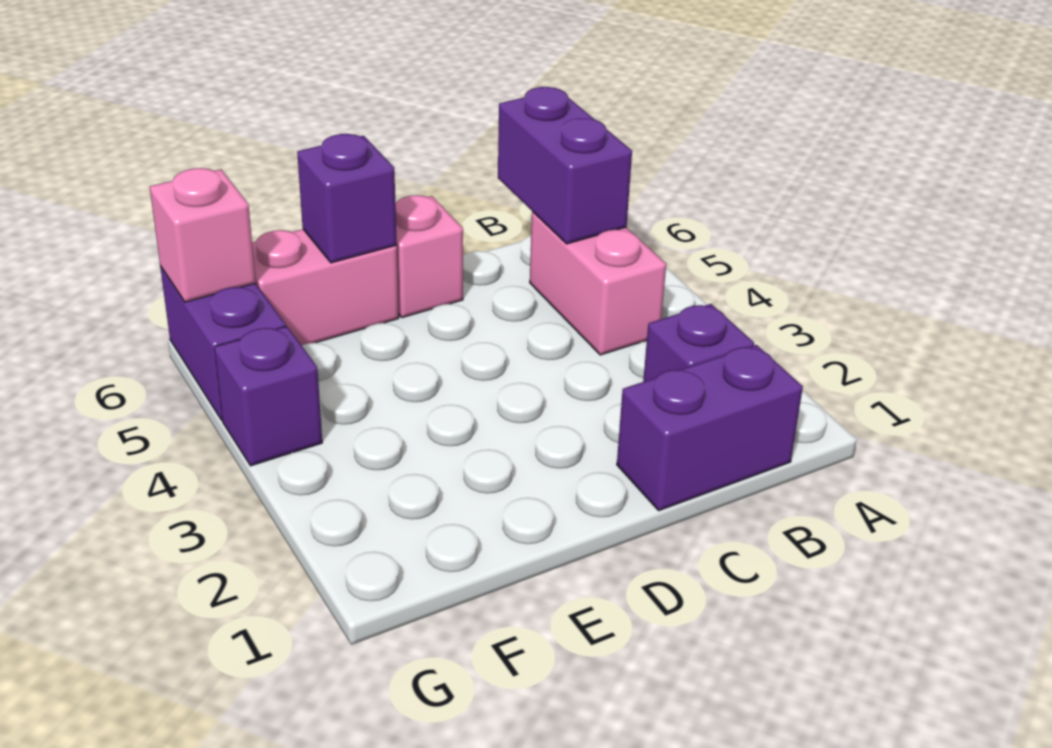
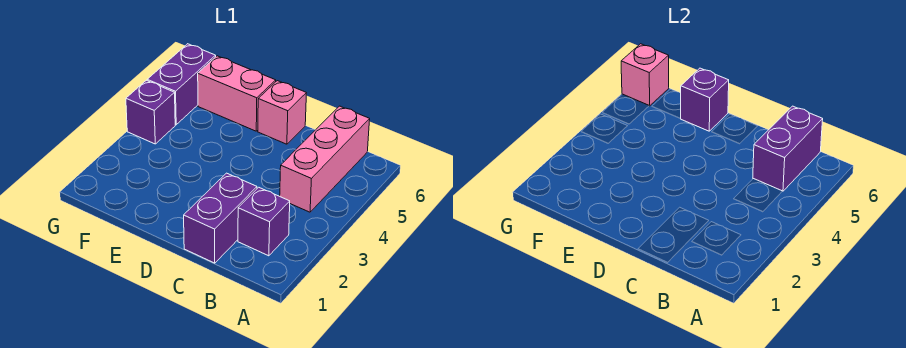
purple brick B1:C1 level 1 -> purple brick C1:C2 level 1
pink brick B4:B5 level 1 -> pink brick B4:B6 level 1

